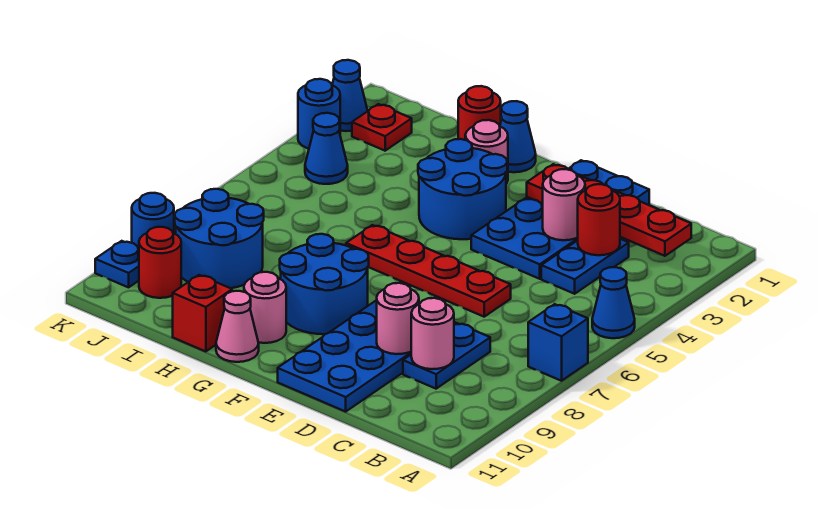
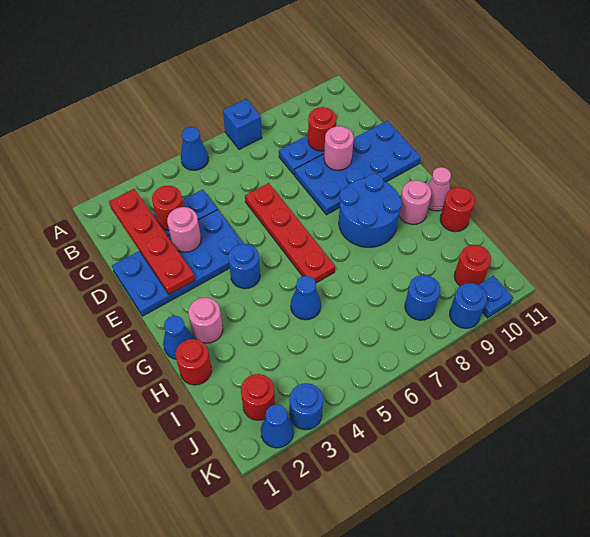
pink round brick C9 level 2 -> red round brick C9 level 2
blue round brick F3:G4 level 1 -> blue round brick F4 level 1
red brick H11 level 1 -> red round brick H11 level 1
blue round brick I8:J9 level 1 -> blue round brick J8 level 1
red plate J2 level 1 -> red round brick J2 level 1
blue cone J4 level 1 -> blue cone H5 level 1

